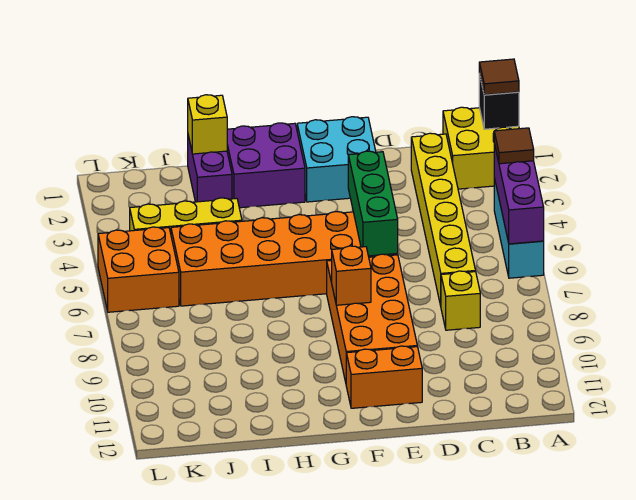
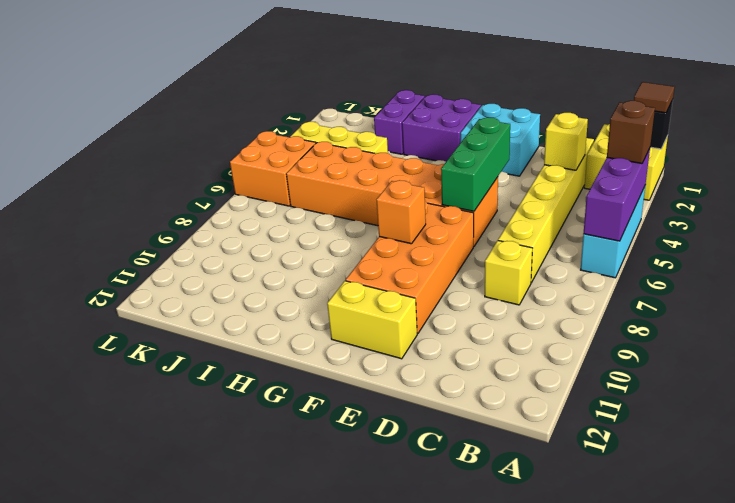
brown tile A4 level 3 -> brown brick A4 level 3
orange brick E11:F11 level 1 -> yellow brick E11:F11 level 1
yellow brick I1 level 2 -> yellow brick C3 level 2

